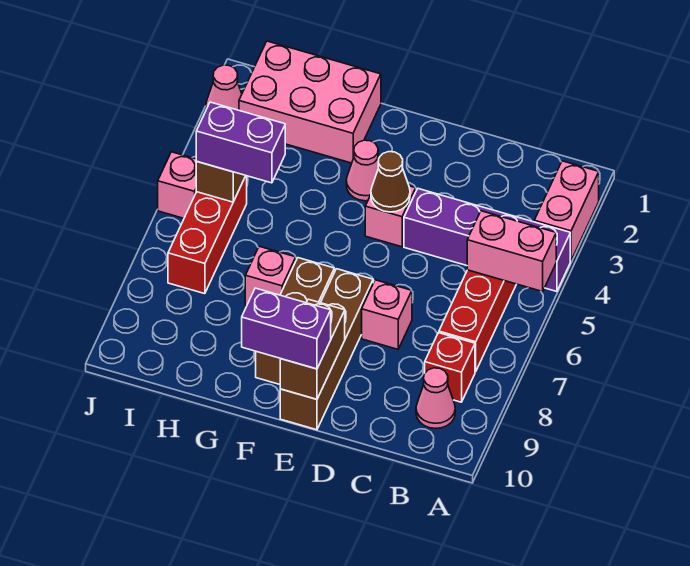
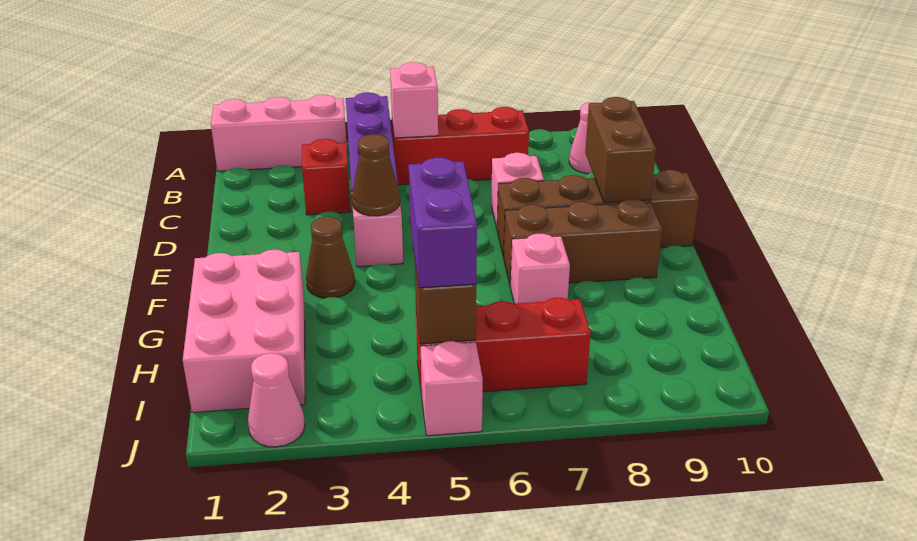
pink brick A2:A3 level 1 -> pink brick A1:A3 level 1
pink brick A5:B5 level 2 -> pink brick B5 level 2
red brick B8 level 1 -> red brick C3 level 1
brown brick E9:E10 level 2 -> brown brick D9:E9 level 2
purple brick E10:F10 level 3 -> none
pink cone F3 level 1 -> brown cone F3 level 1

